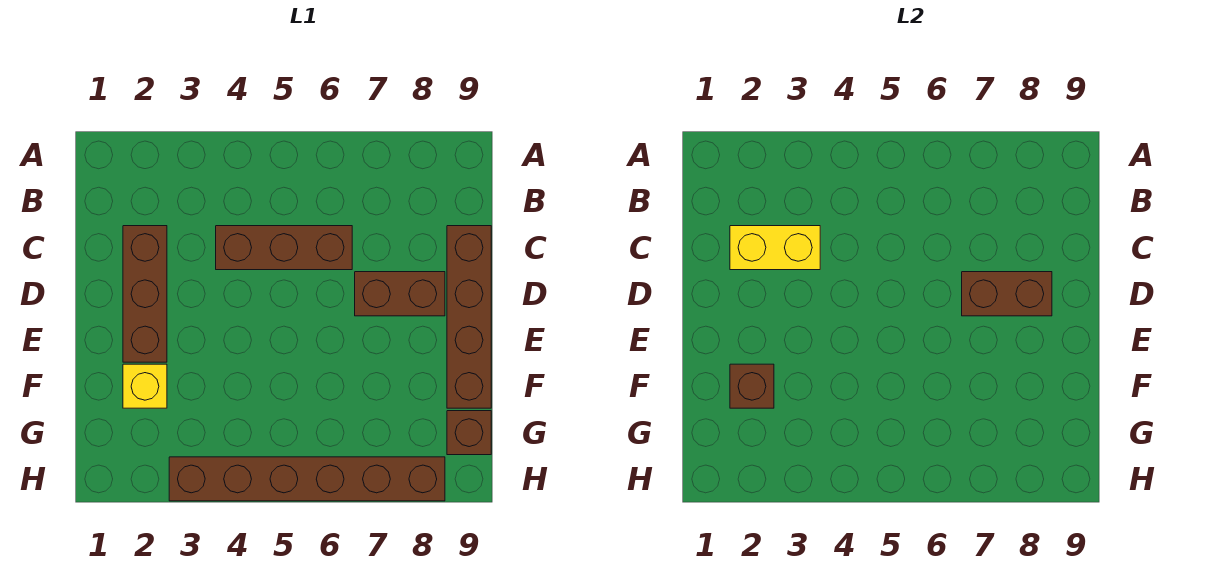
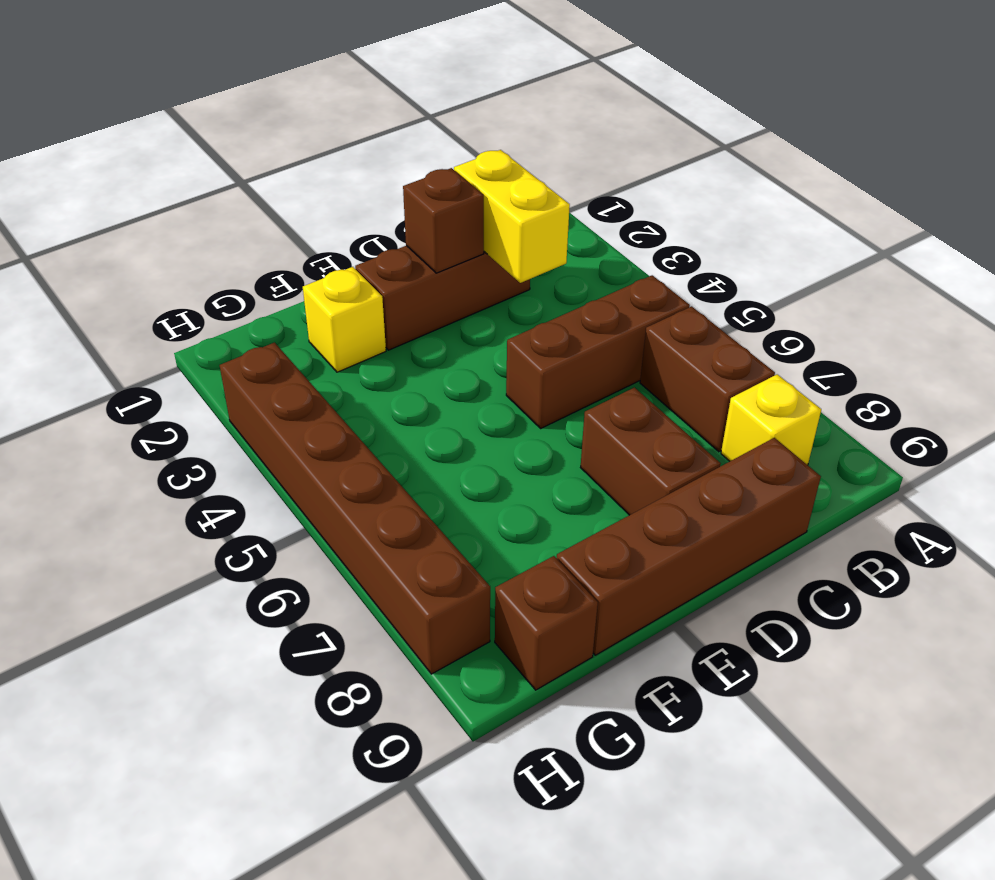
none -> yellow brick B8 level 1
brown brick C4:C6 level 1 -> brown brick B5:D5 level 1
brown brick D7:D8 level 2 -> brown brick B6:B7 level 1
brown brick F2 level 2 -> brown brick D2 level 2

